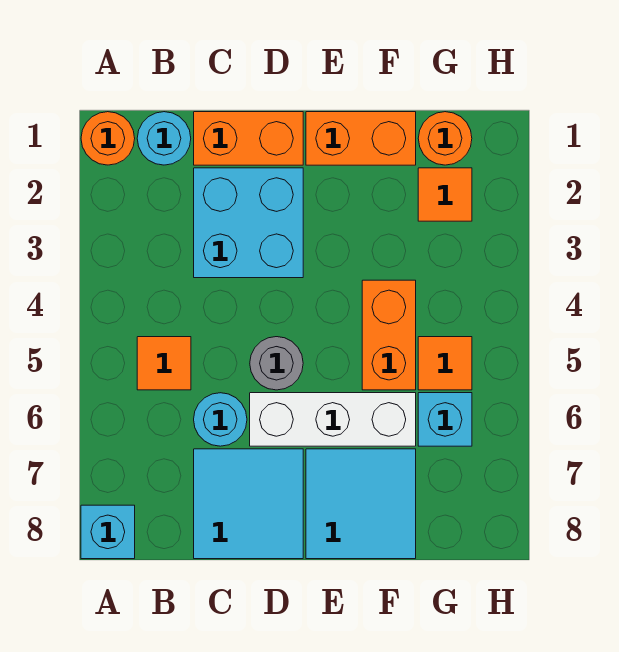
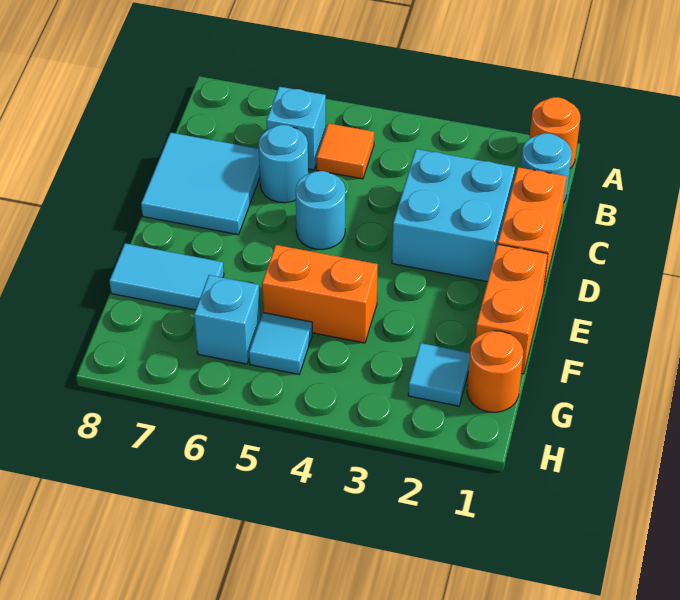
cyan brick A8 level 1 -> cyan brick B6 level 1
grey round brick D5 level 1 -> cyan round brick D5 level 1
white brick D6:F6 level 1 -> none
cyan tile E7:F8 level 1 -> cyan tile F7:F8 level 1
orange tile G2 level 1 -> cyan tile G2 level 1
orange tile G5 level 1 -> cyan tile G5 level 1

